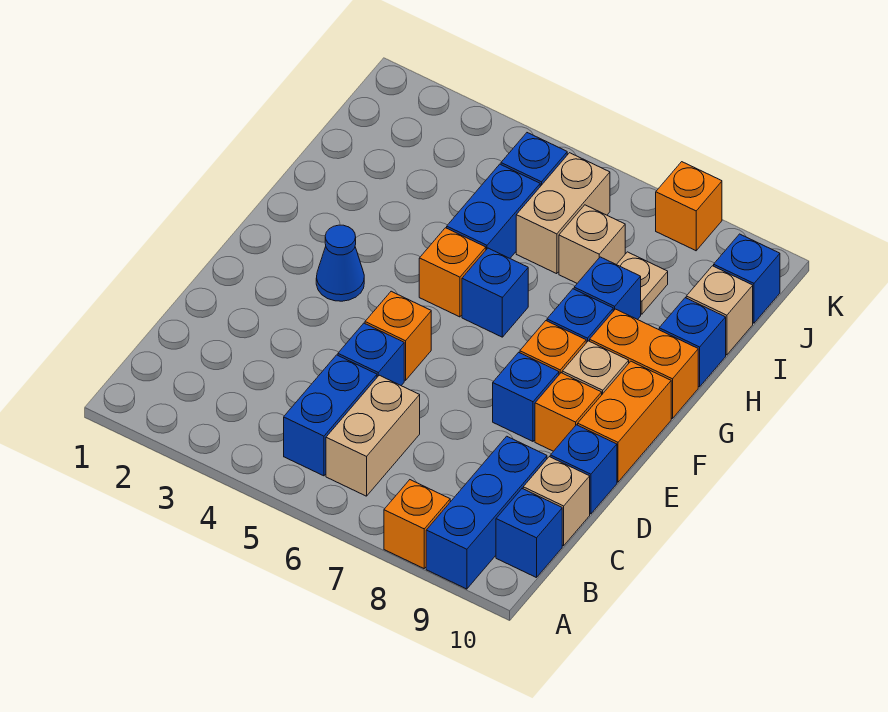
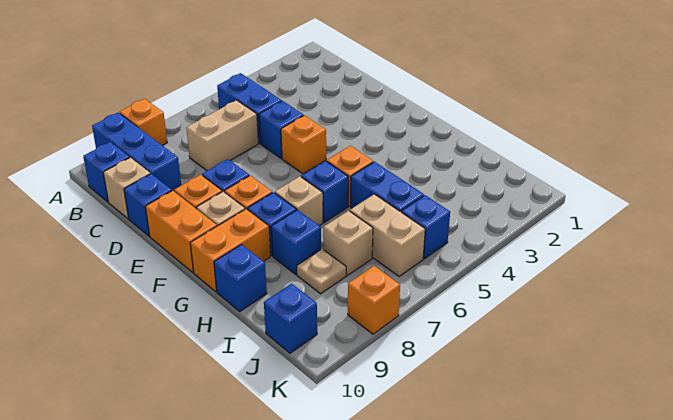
tan brick B6:C6 level 1 -> tan brick C6:C7 level 1
blue cone F3 level 1 -> none
tan brick I10 level 1 -> tan brick G7 level 1

